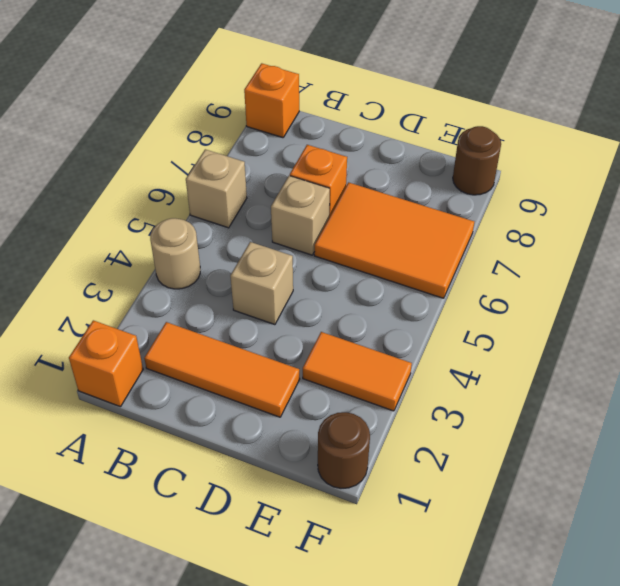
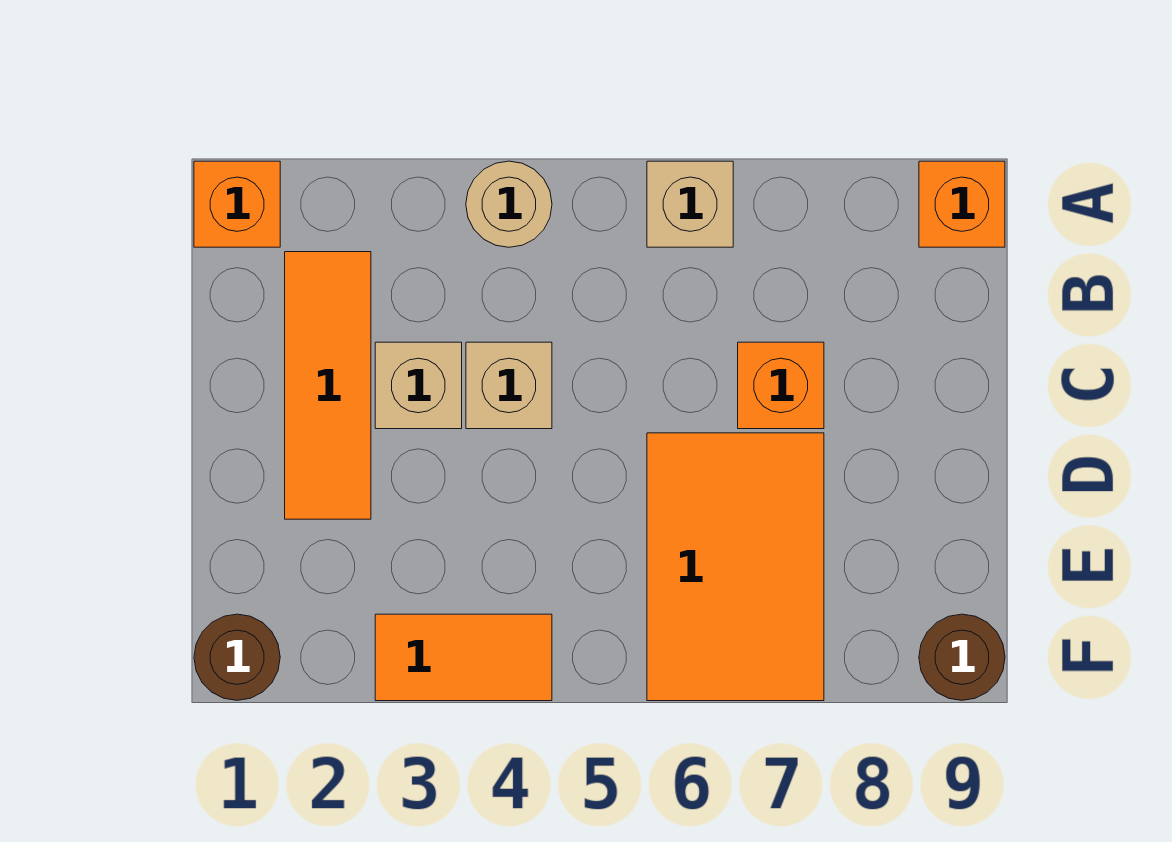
tan brick C6 level 1 -> tan brick C3 level 1
orange tile E3:F3 level 1 -> orange tile F3:F4 level 1

